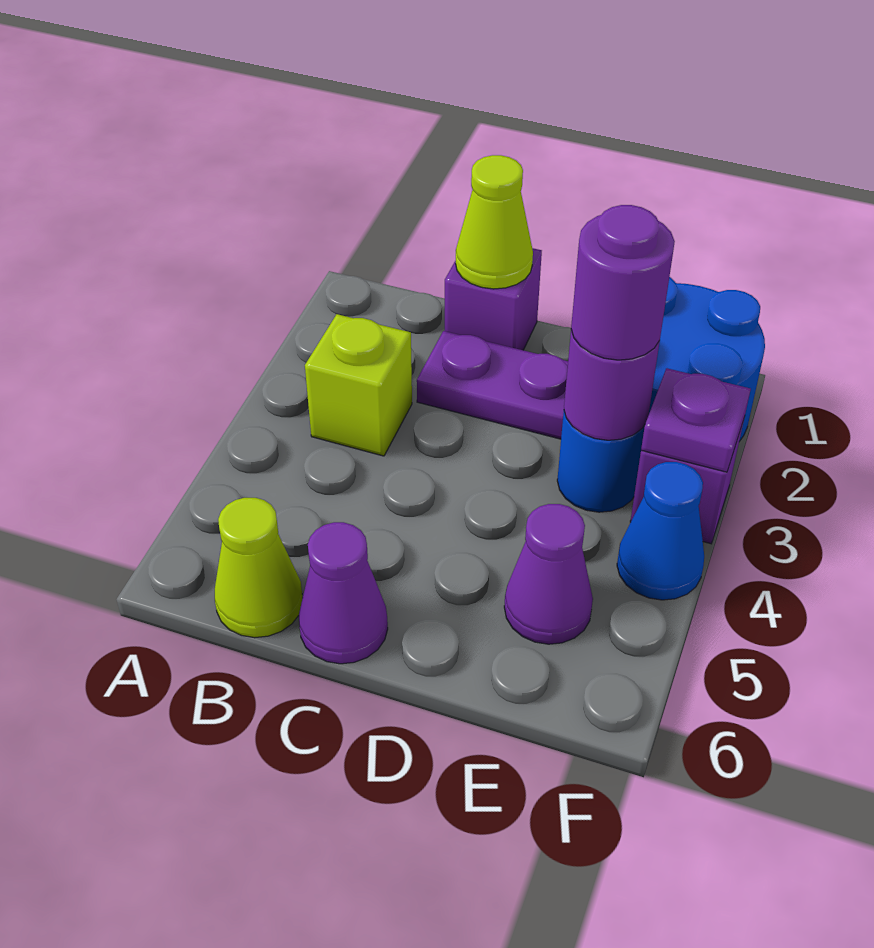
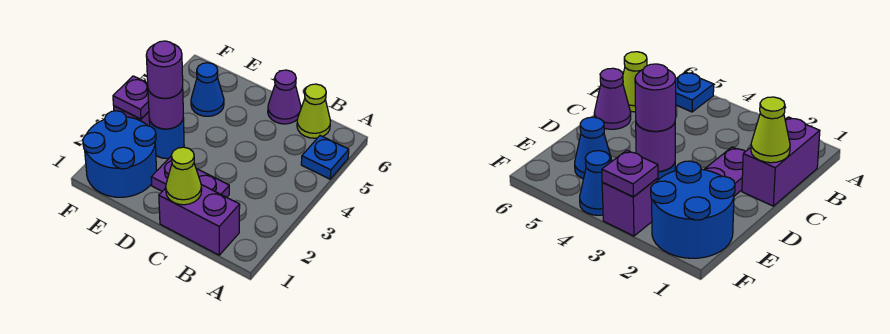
none -> blue plate A5 level 1
lime brick B3 level 1 -> none
purple brick C1 level 1 -> purple brick B1:C1 level 1
purple cone E5 level 1 -> blue cone E5 level 1

